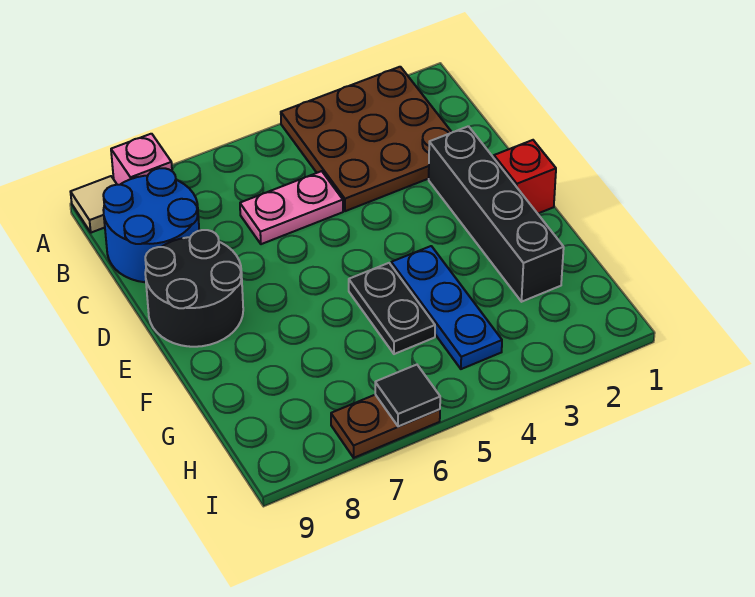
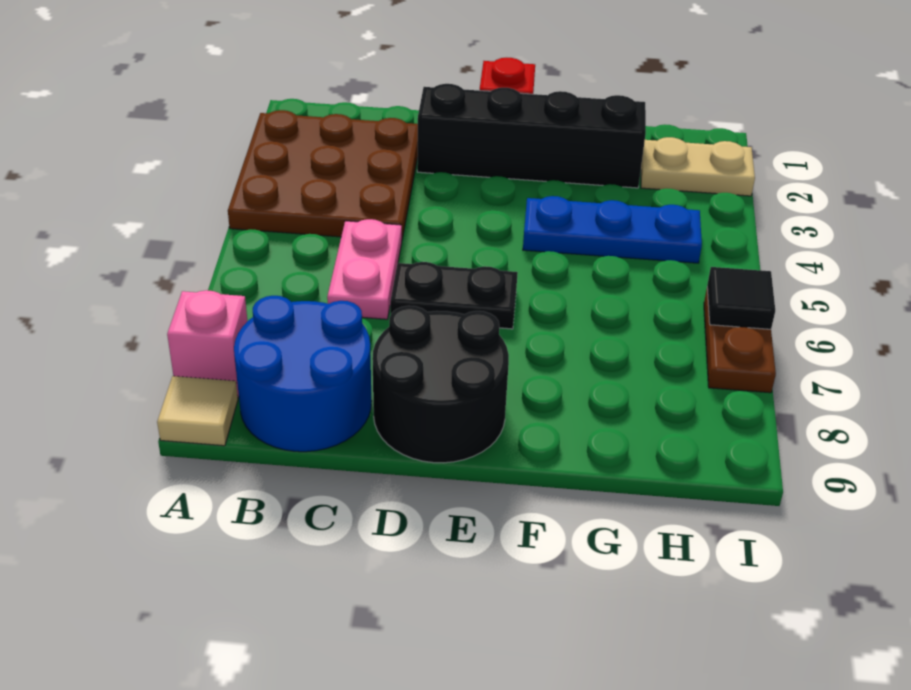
black plate F5:G5 level 1 -> black plate D6:E6 level 1
none -> tan plate H2:I2 level 1

